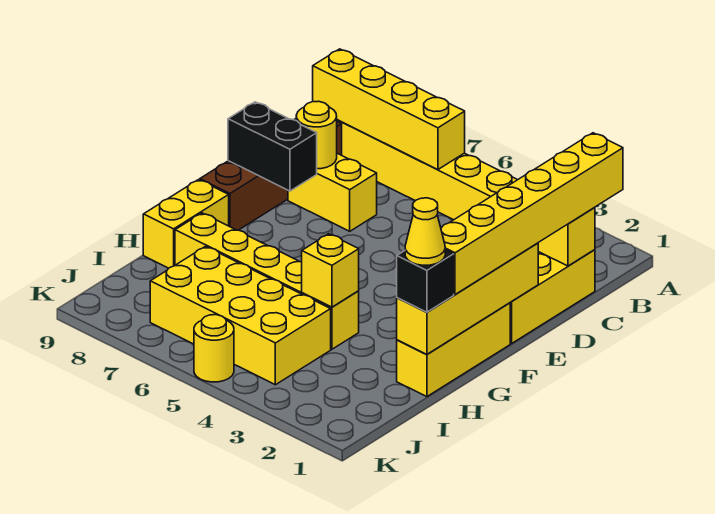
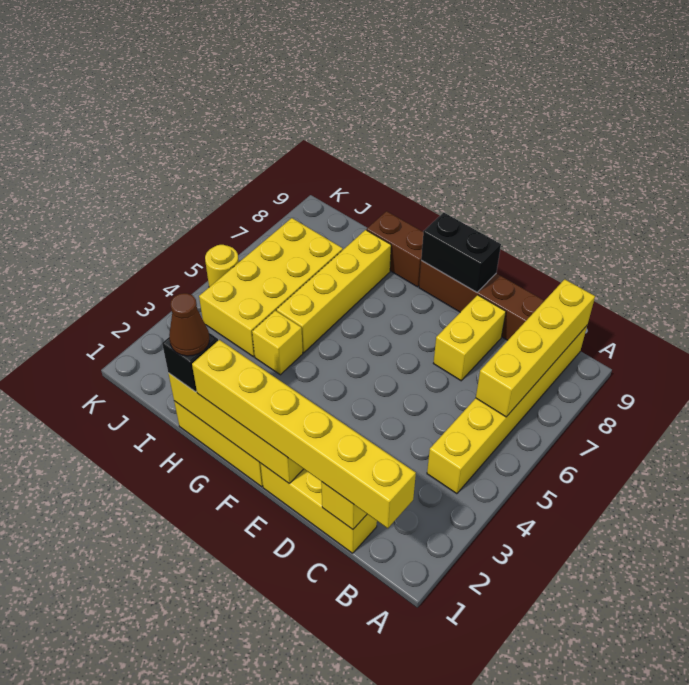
yellow round brick D8 level 2 -> none
black brick E8:E9 level 2 -> black brick E9:F9 level 2
yellow brick G9:H9 level 1 -> brown brick G9:H9 level 1
yellow cone H1 level 4 -> brown cone H1 level 4
yellow brick H4 level 2 -> none

